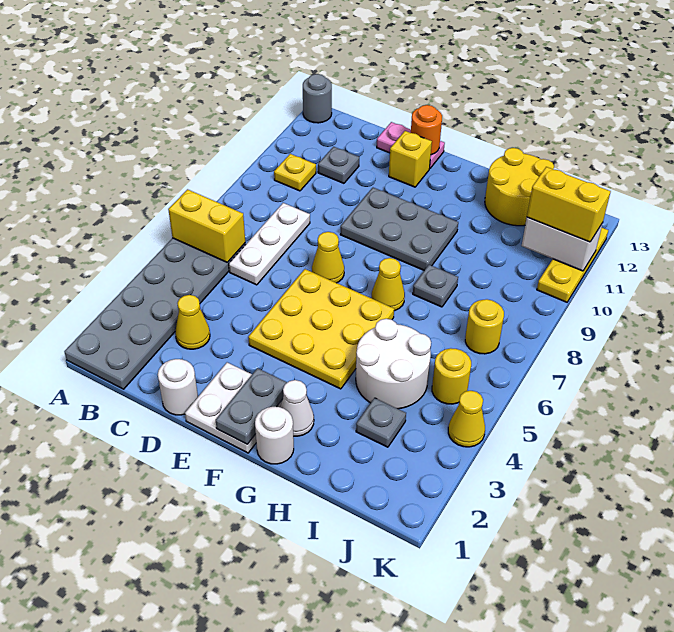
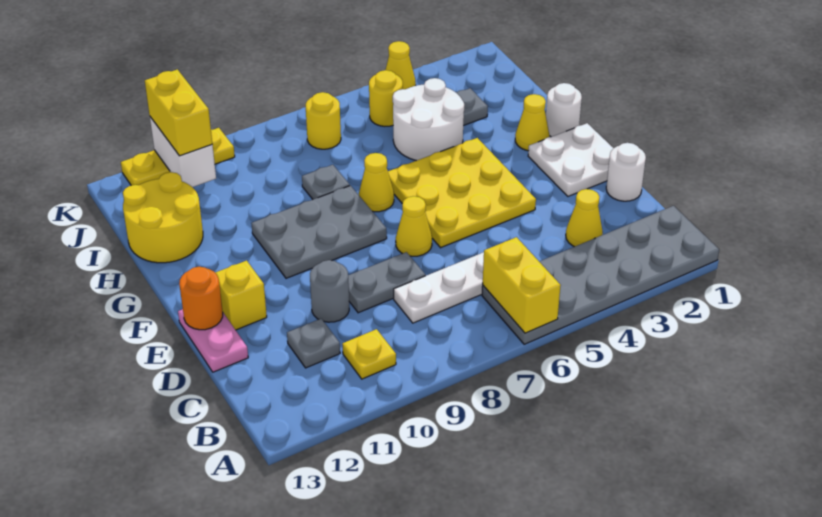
grey round brick A13 level 1 -> grey round brick D10 level 1
grey plate E9:G10 level 1 -> grey plate F8:G10 level 1
grey plate F1:F2 level 2 -> grey plate D8:D9 level 1
white cone G2 level 1 -> yellow cone G2 level 1

